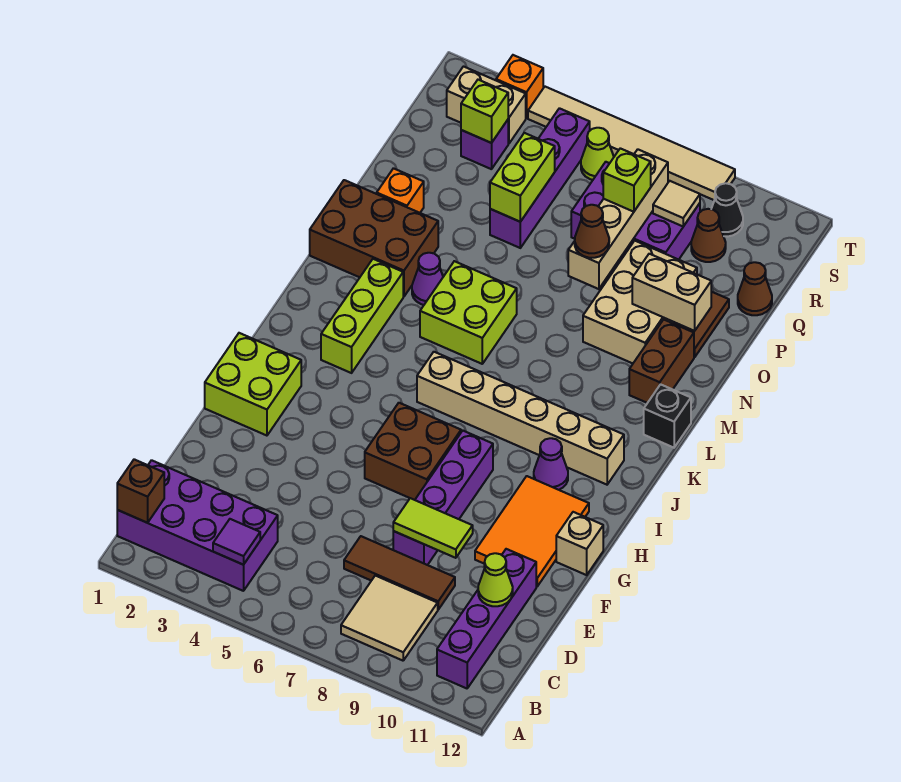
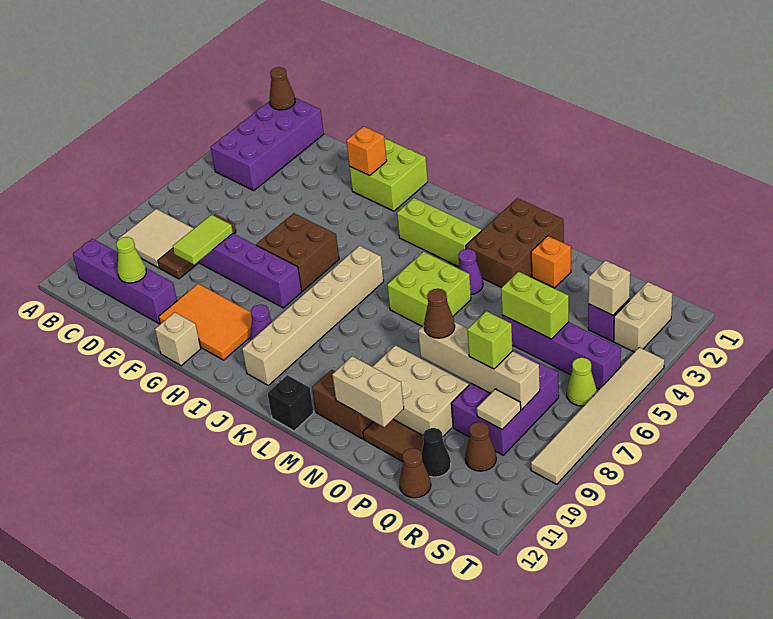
brown brick B1 level 2 -> brown cone B1 level 2
purple tile B4 level 2 -> none
tan brick O10:O11 level 2 -> tan brick N11:O11 level 2
lime brick R3 level 2 -> tan brick R3 level 2
black cone S10 level 1 -> black cone Q11 level 1
orange brick T3 level 1 -> orange brick G2 level 2

